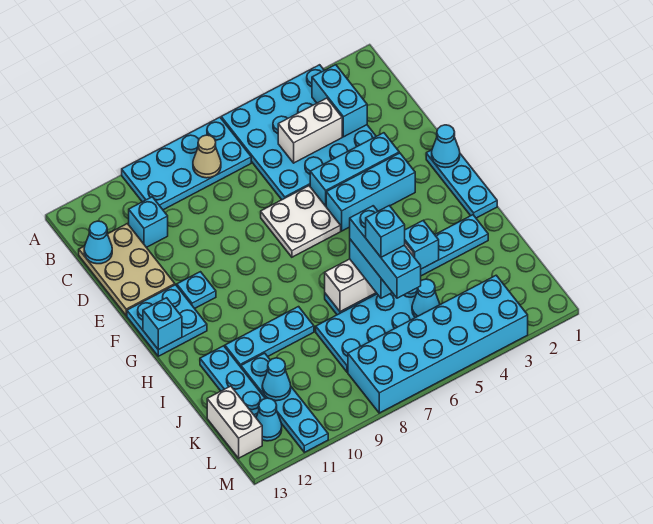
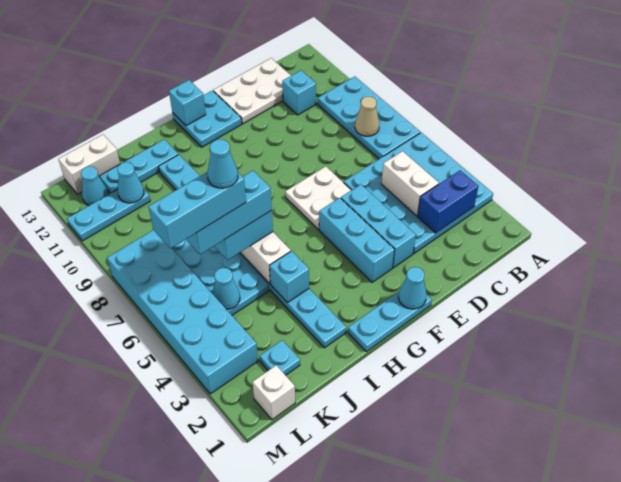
cyan brick B3:C3 level 2 -> blue brick B3:C3 level 2
tan plate C12:E13 level 1 -> white plate C12:E13 level 1
cyan cone C13 level 2 -> cyan cone J6 level 6
cyan plate F11 level 1 -> cyan plate K2 level 1
cyan brick J6 level 5 -> cyan brick J6:L6 level 5
cyan plate J11:M11 level 1 -> cyan plate K11:M11 level 1
none -> white brick L1 level 1

